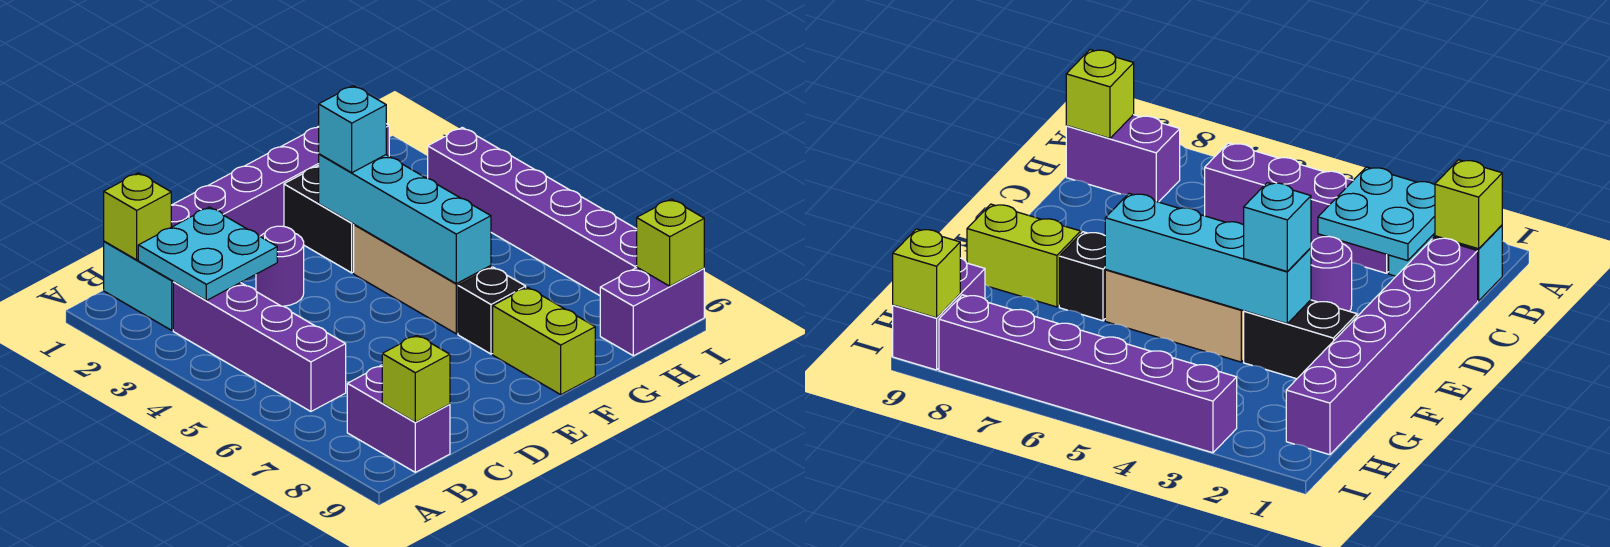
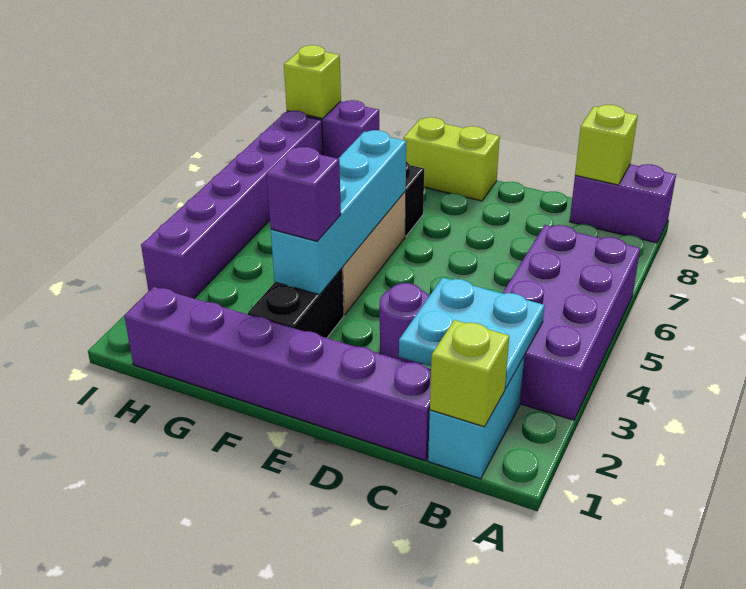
purple brick B3:B6 level 1 -> purple brick A3:B6 level 1
purple brick B8:B9 level 1 -> purple brick A9:B9 level 1
cyan brick F3 level 3 -> purple brick F3 level 3
lime brick F8:F9 level 1 -> lime brick E9:F9 level 1

